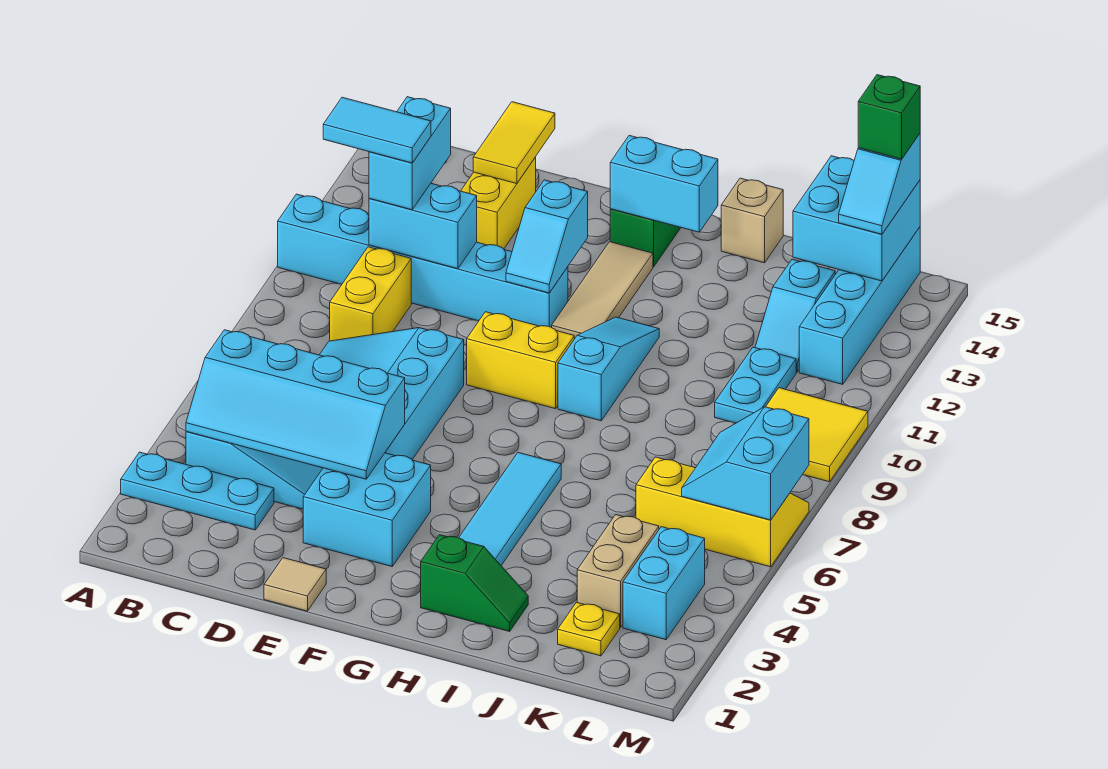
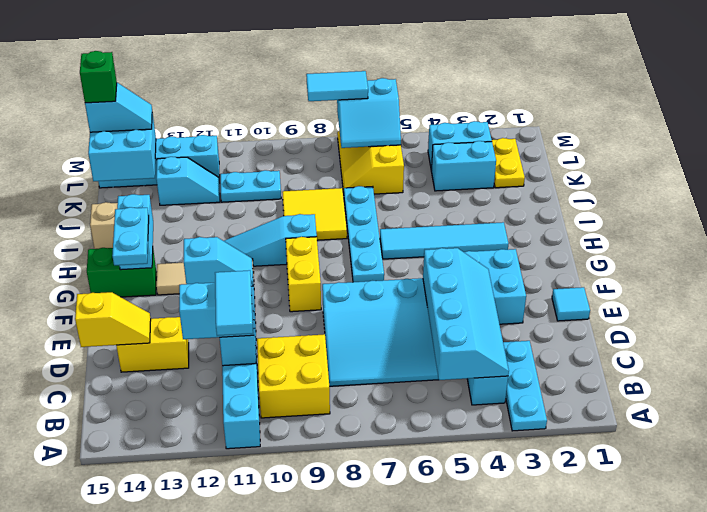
yellow brick C9:C10 level 1 -> yellow brick B9:C10 level 1
yellow tile D14:D15 level 2 -> yellow slope D14:D15 level 2 top 15
tan tile E1 level 1 -> cyan tile E1 level 1
none -> cyan plate F14:G14 level 3
none -> cyan plate G7:J7 level 1
green slope H2:I2 level 1 top H -> none
yellow plate K2 level 1 -> yellow plate K2:L2 level 1
tan brick K3:K4 level 1 -> cyan brick K3:K4 level 1
yellow tile L9:M10 level 1 -> yellow tile I8:J9 level 1
none -> cyan tile M7:M8 level 3

